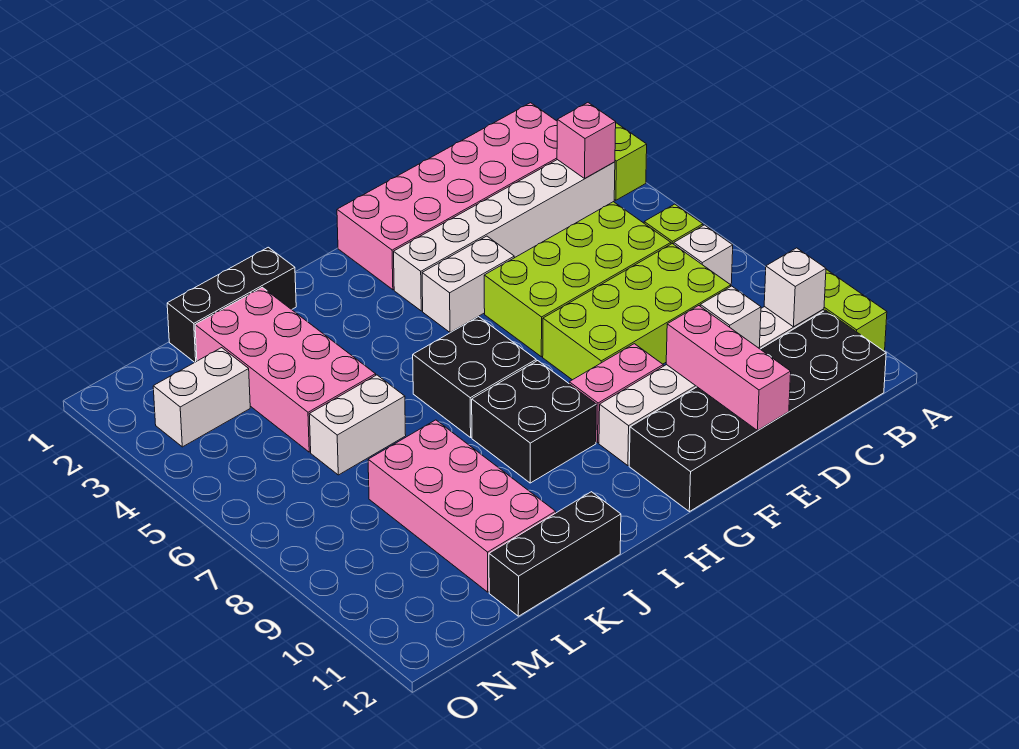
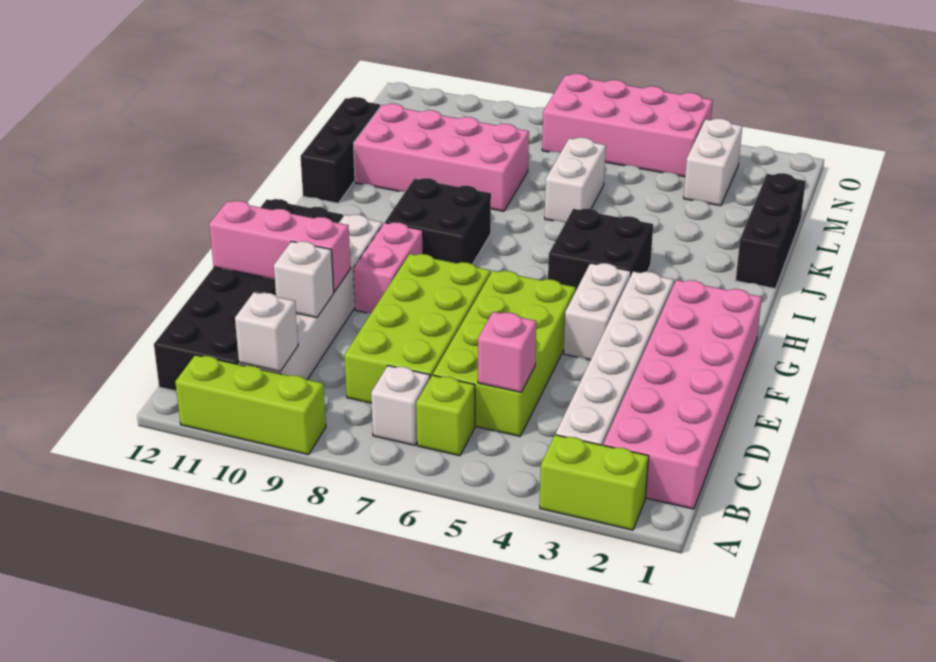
pink brick B3 level 2 -> pink brick C5 level 2
black brick H6:I7 level 1 -> black brick H4:I5 level 1
pink brick K2:L5 level 1 -> pink brick N4:O7 level 1

